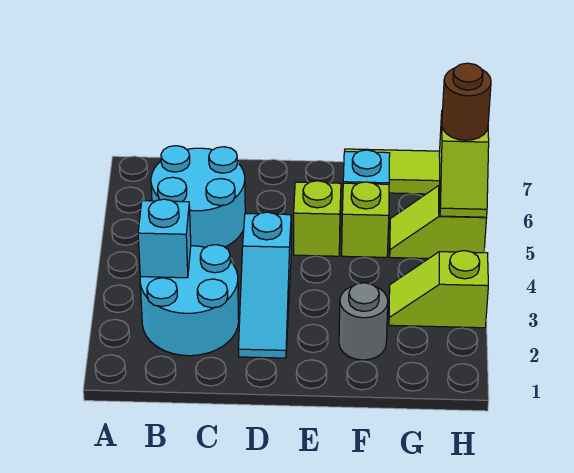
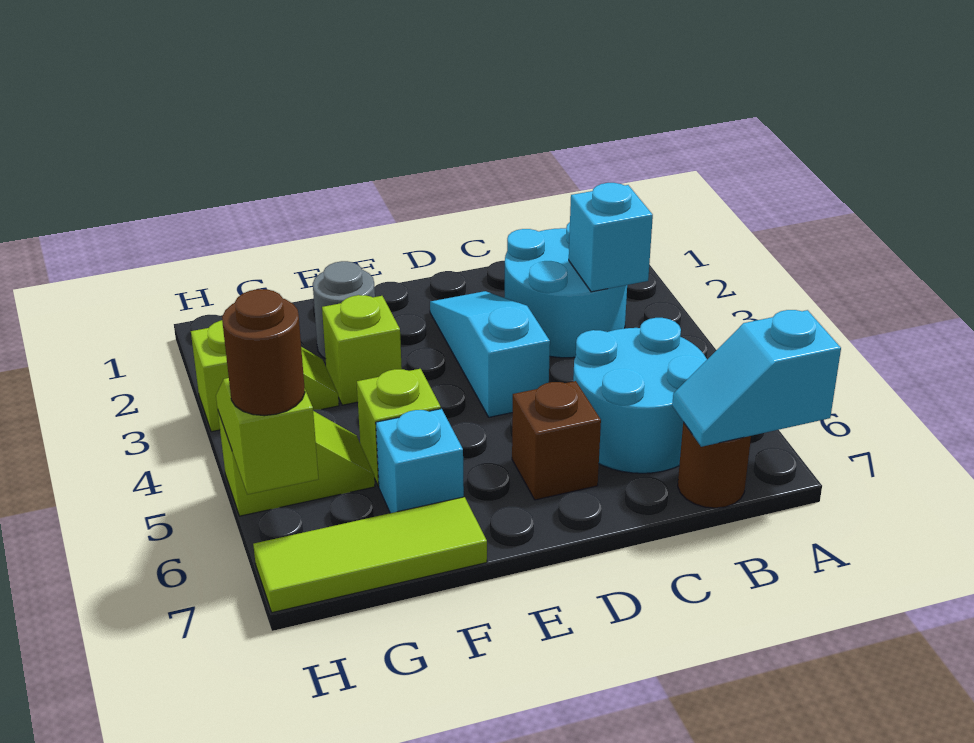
none -> cyan slope A7:B7 level 2 top A
none -> brown round brick B7 level 1
none -> brown brick D6 level 1
lime brick E5 level 1 -> lime brick F3 level 1

